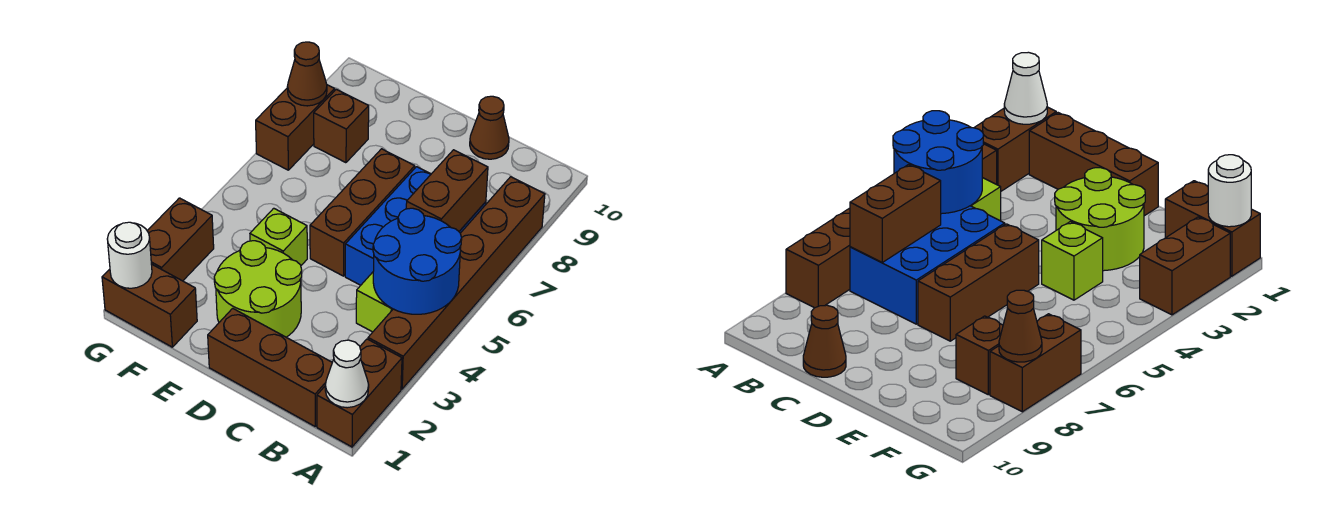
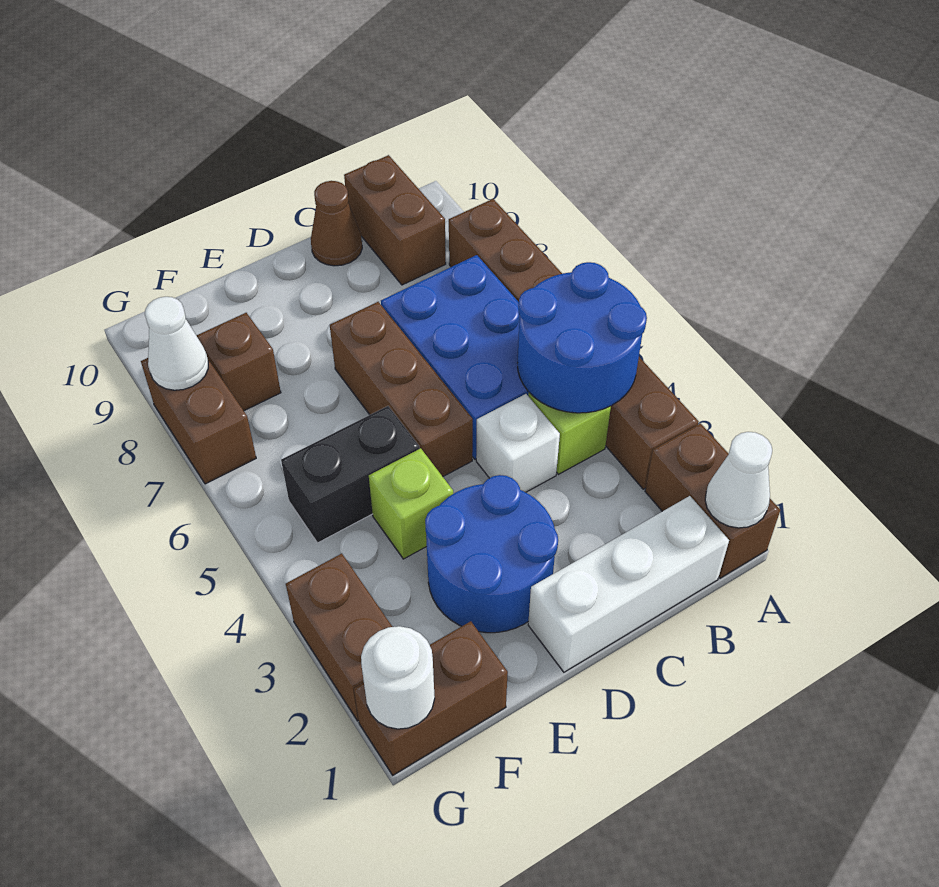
brown brick B1:D1 level 1 -> white brick B1:D1 level 1
brown brick B6:B7 level 2 -> brown brick B9:B10 level 1
none -> white brick C4 level 1
lime round brick D2:E3 level 1 -> blue round brick D2:E3 level 1
none -> black brick E5:F5 level 1
brown cone G8 level 2 -> white cone G8 level 2

